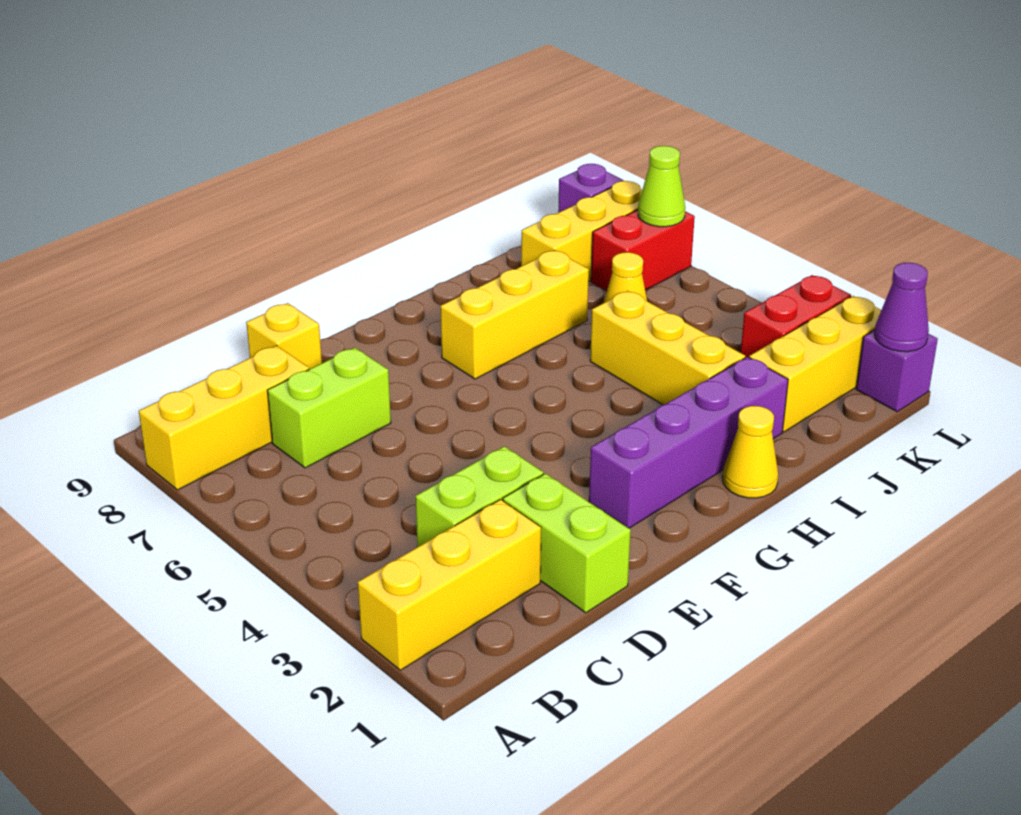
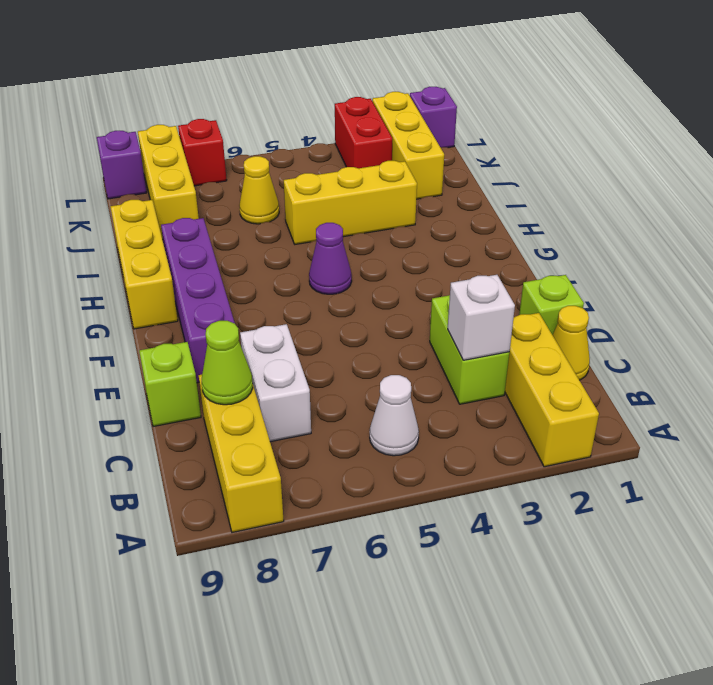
none -> white cone B5 level 1
none -> white brick C3 level 2
lime brick C7:D7 level 1 -> white brick C7:D7 level 1
lime brick D1:D2 level 1 -> lime brick D1 level 1
yellow brick D9 level 1 -> lime brick D9 level 1
purple brick F2:I2 level 1 -> purple brick E8:H8 level 1
yellow brick G7:I7 level 1 -> yellow brick G9:I9 level 1
yellow cone H1 level 1 -> yellow cone C1 level 1
red brick K7:L7 level 1 -> red brick L7 level 1
purple cone L1 level 2 -> purple cone G5 level 1
lime cone L7 level 2 -> lime cone C8 level 2

